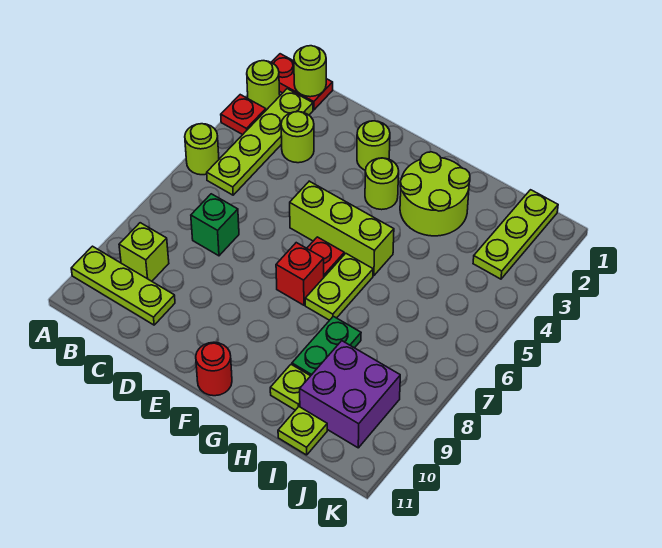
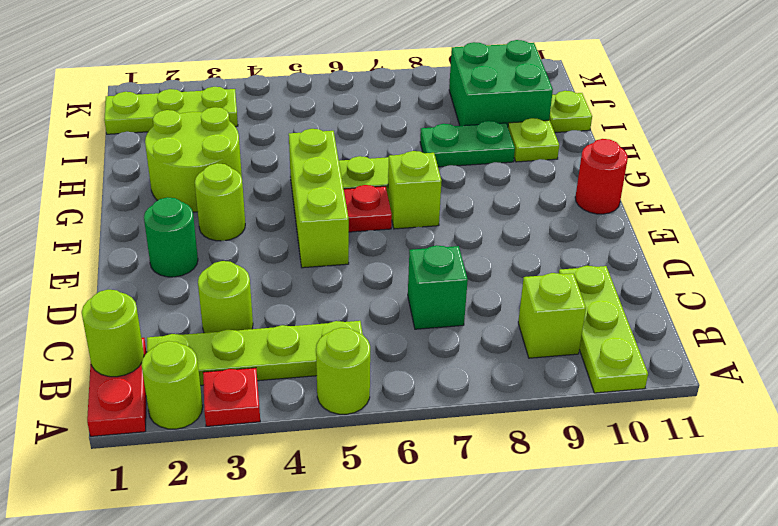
lime round brick E2 level 1 -> green round brick E2 level 1
red brick F7 level 1 -> lime brick F7 level 1
purple brick I9:J10 level 1 -> green brick I9:J10 level 1

